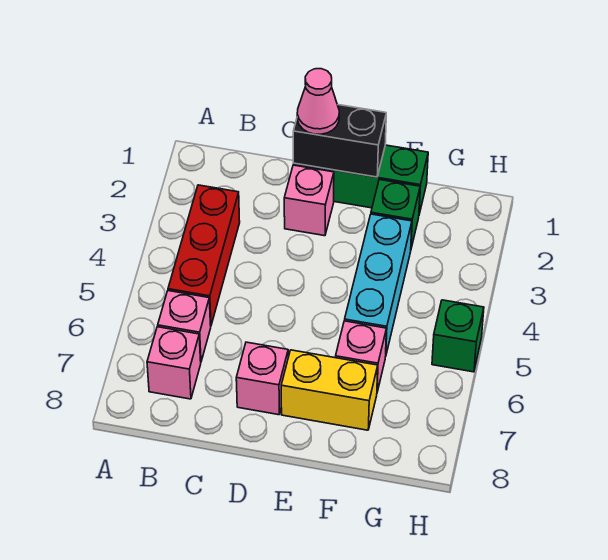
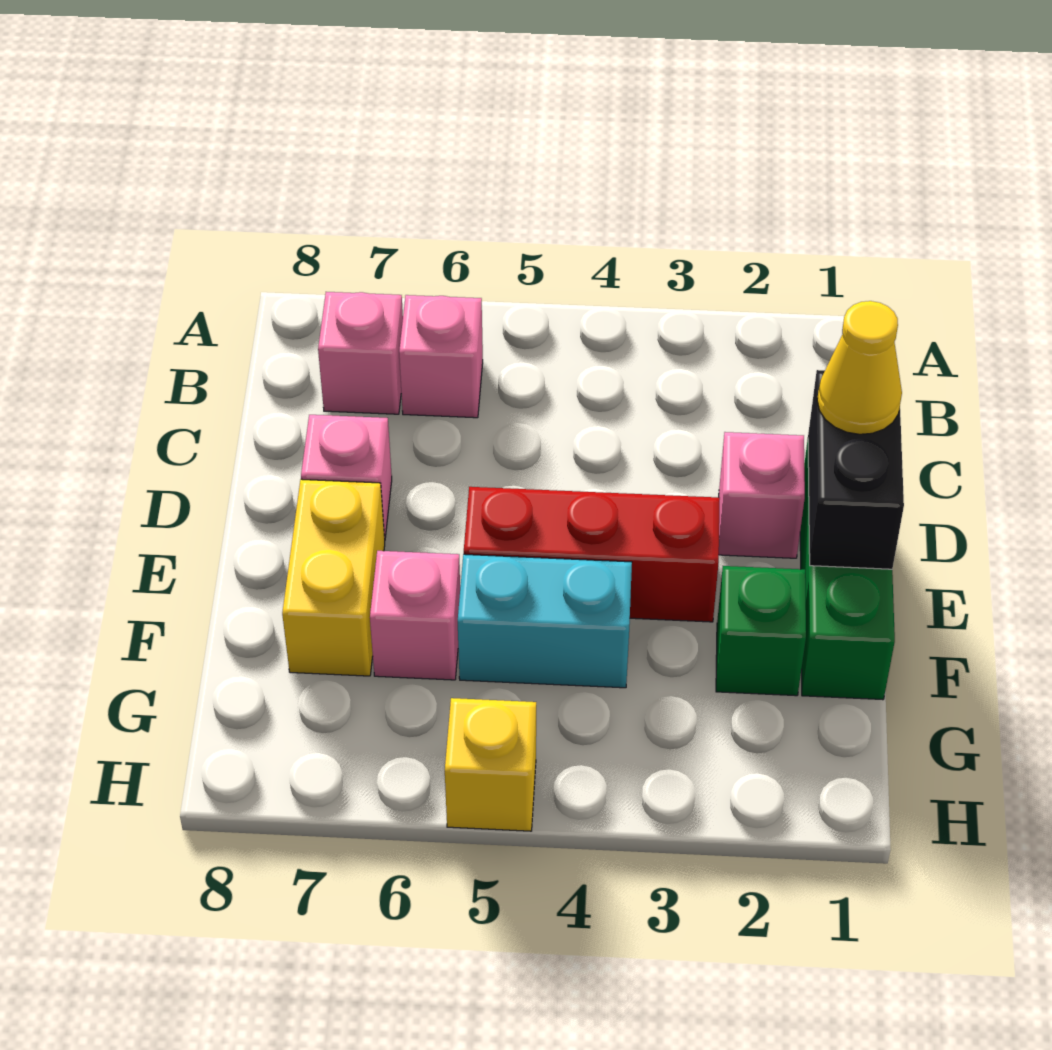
red brick B3:B5 level 1 -> red brick E3:E5 level 1
pink cone D1 level 3 -> yellow cone D1 level 3
cyan brick F3:F5 level 1 -> cyan brick F4:F5 level 1
green brick H5 level 1 -> yellow brick H5 level 1

